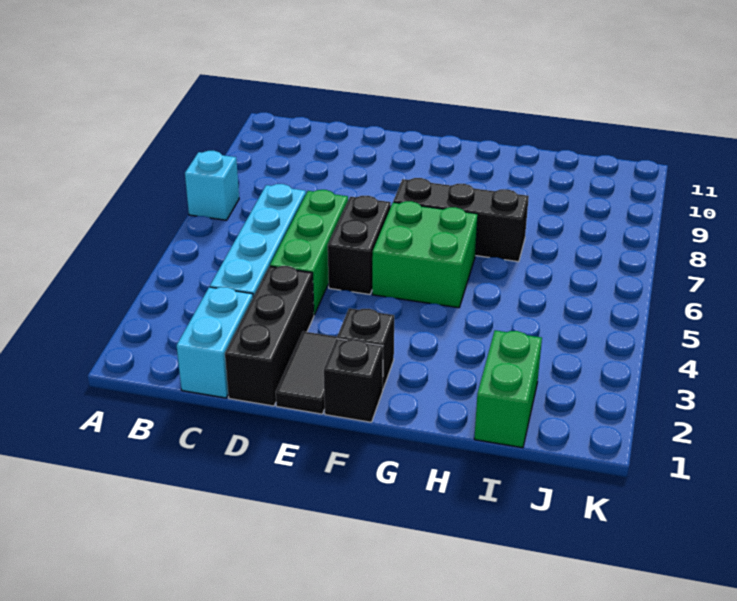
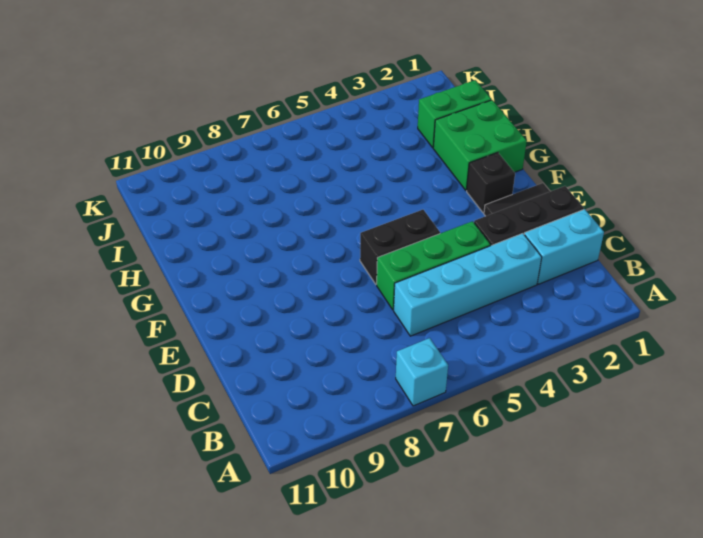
black brick F1 level 1 -> none
green brick F5:G6 level 1 -> green brick G1:H2 level 1
black brick F7:H7 level 1 -> none

